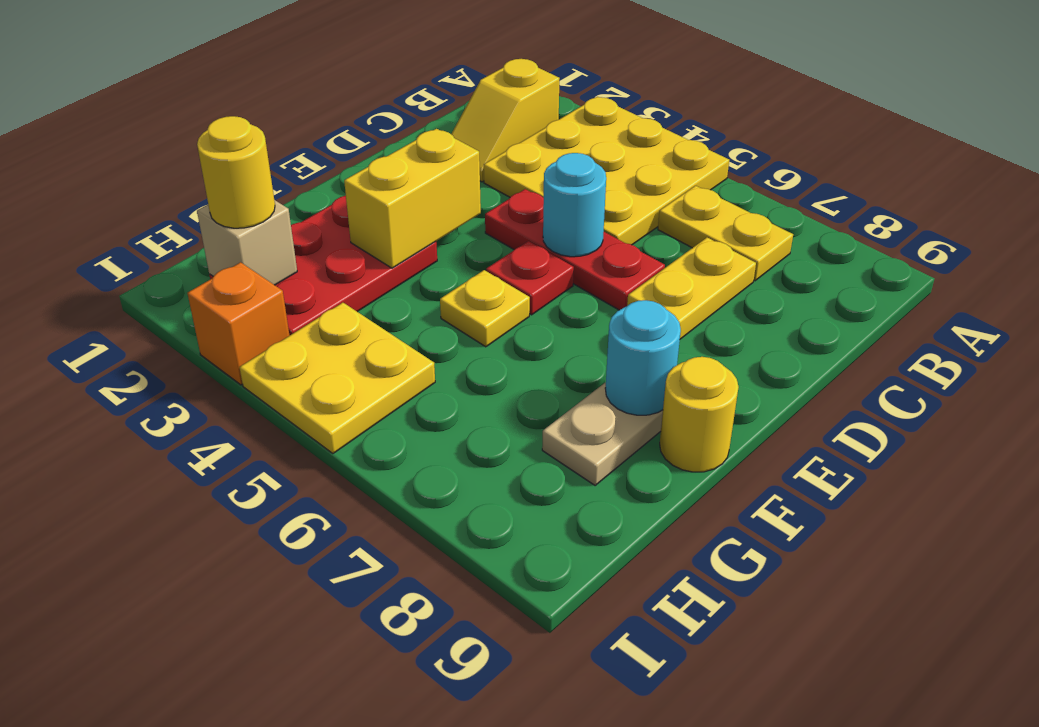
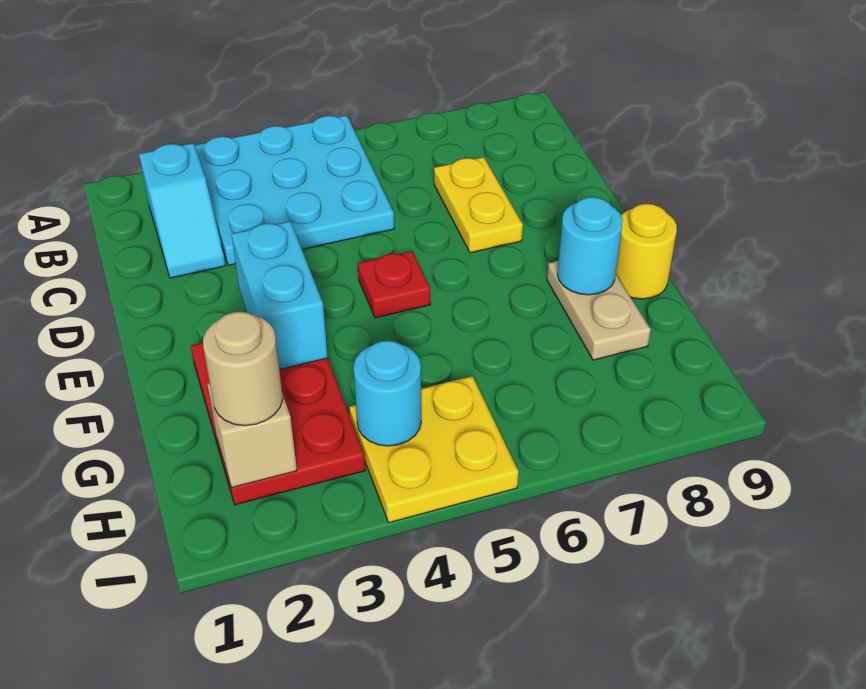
yellow plate A3:C5 level 1 -> cyan plate A3:C5 level 1
yellow slope B2:C2 level 1 top B -> cyan slope B2:C2 level 1 top B
yellow plate B6:B7 level 1 -> none
red plate D4:D6 level 1 -> none
cyan round brick D5 level 2 -> cyan round brick H4 level 2
yellow brick E3:F3 level 2 -> cyan brick E3:F3 level 2
yellow plate F5 level 1 -> none
yellow round brick H2 level 3 -> tan round brick H2 level 3
orange brick I3 level 1 -> none

